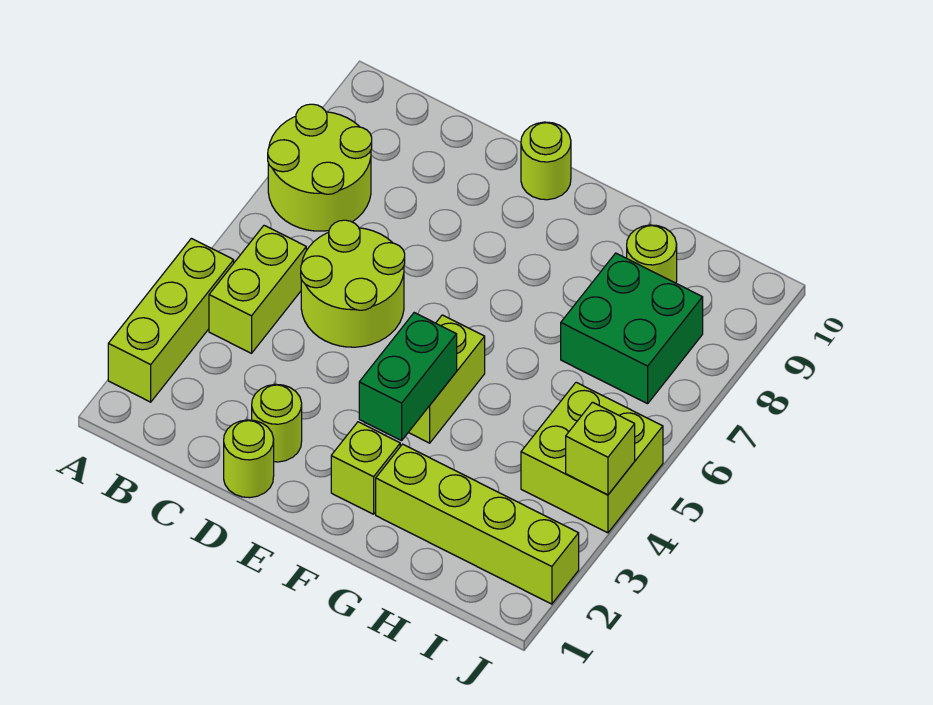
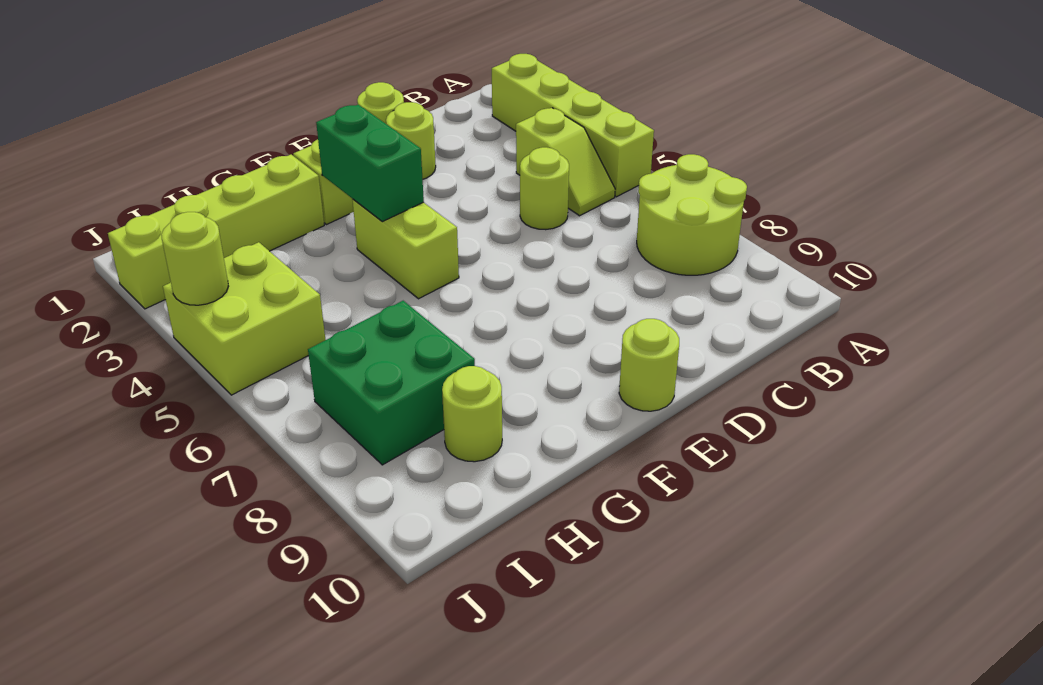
lime brick A2:A4 level 1 -> lime brick A2:A5 level 1
lime brick B4:B5 level 1 -> lime slope B4:B5 level 1 top 4
lime round brick C5:D6 level 1 -> lime round brick C5 level 1
lime brick J4 level 2 -> lime round brick J4 level 2

